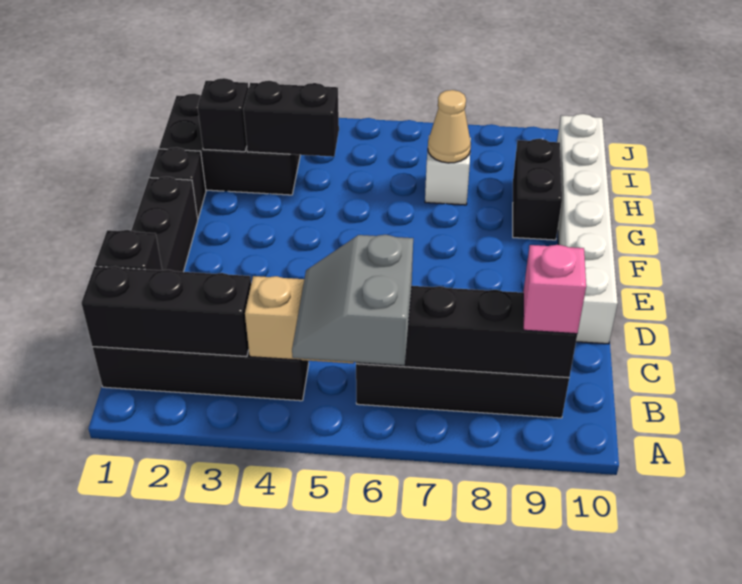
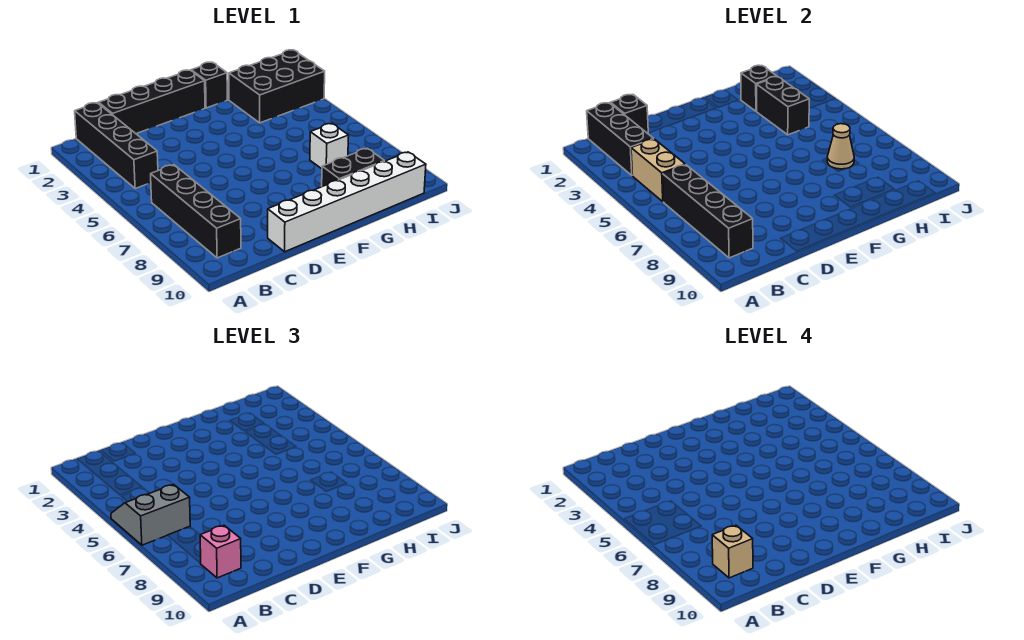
none -> tan brick B9 level 4
black brick H1:I3 level 1 -> black brick H2:J3 level 1

